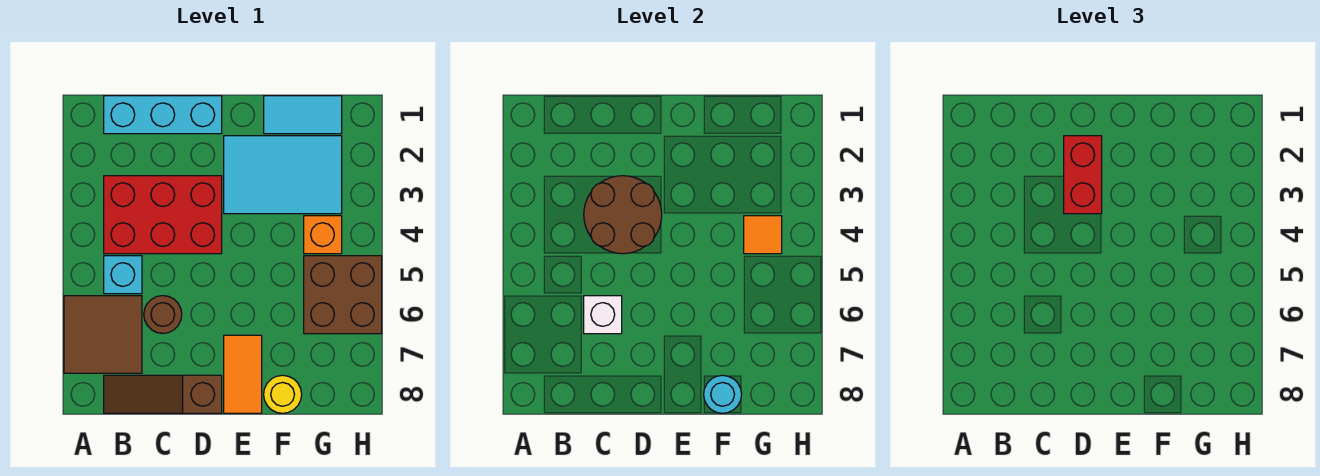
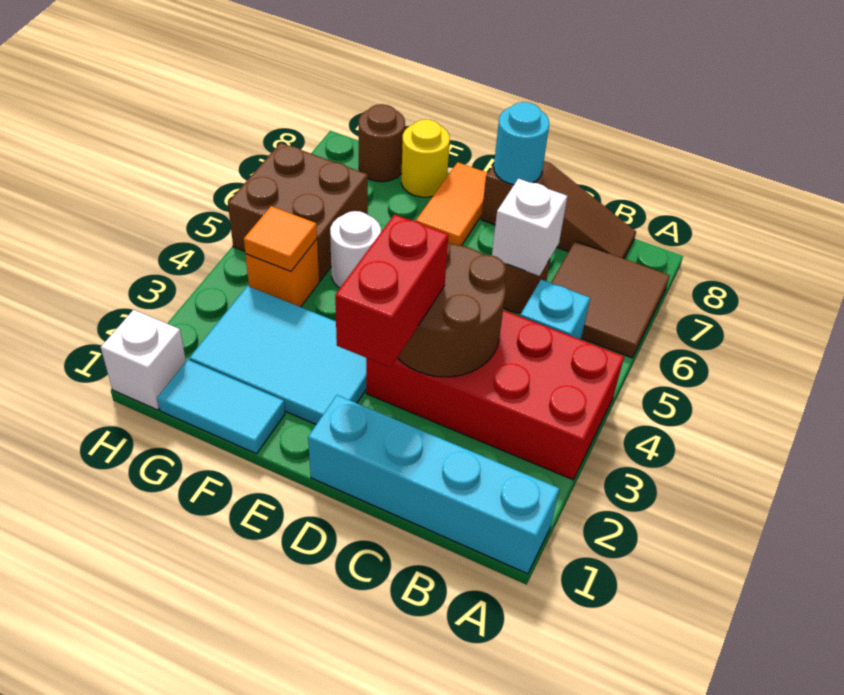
cyan brick B1:D1 level 1 -> cyan brick A1:D1 level 1
red brick B3:D4 level 1 -> red brick A3:D4 level 1
none -> white round brick F5 level 1
cyan round brick F8 level 2 -> cyan round brick D8 level 2
none -> brown round brick G8 level 1
none -> white brick H1 level 1

